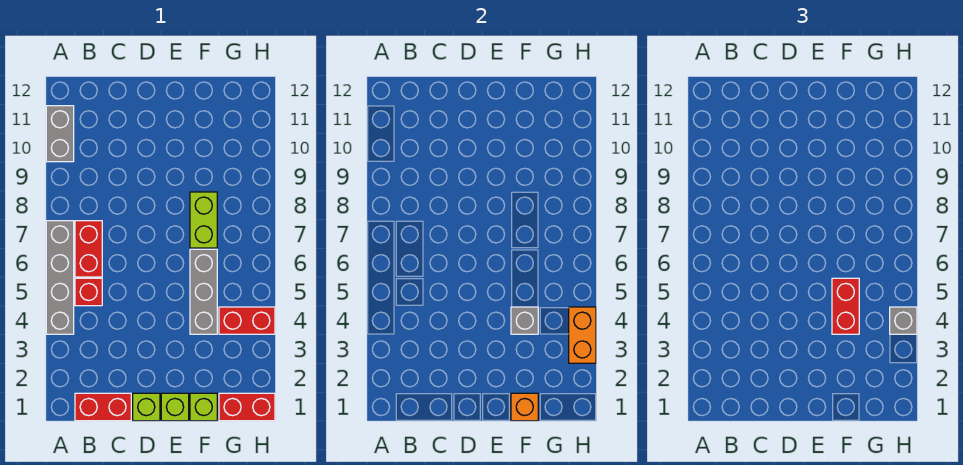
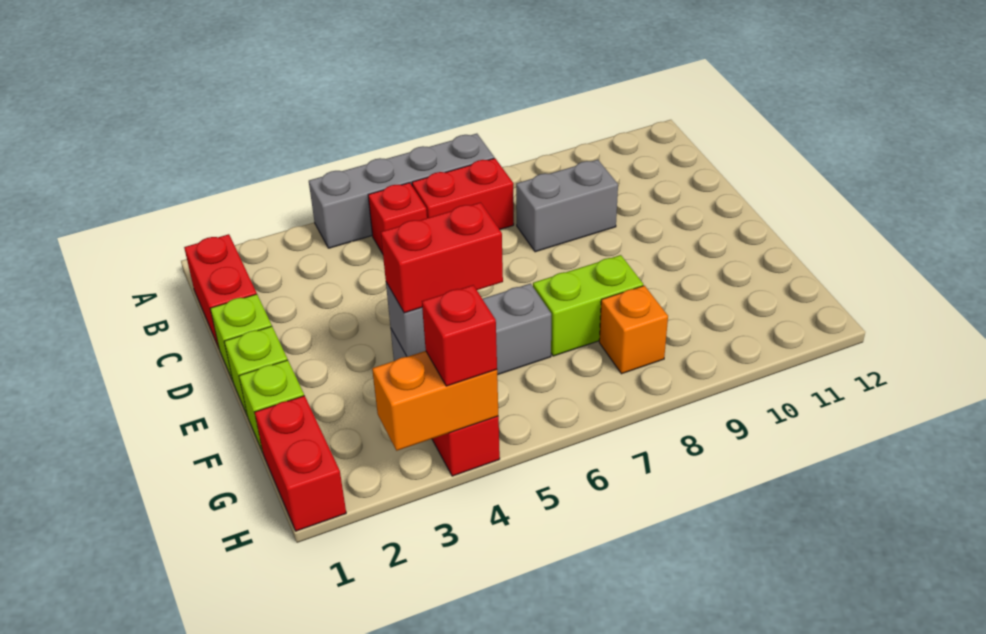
grey brick A10:A11 level 1 -> grey brick C8:C9 level 1
orange brick F1 level 2 -> orange brick G8 level 1
grey brick H4 level 3 -> red brick H4 level 3

